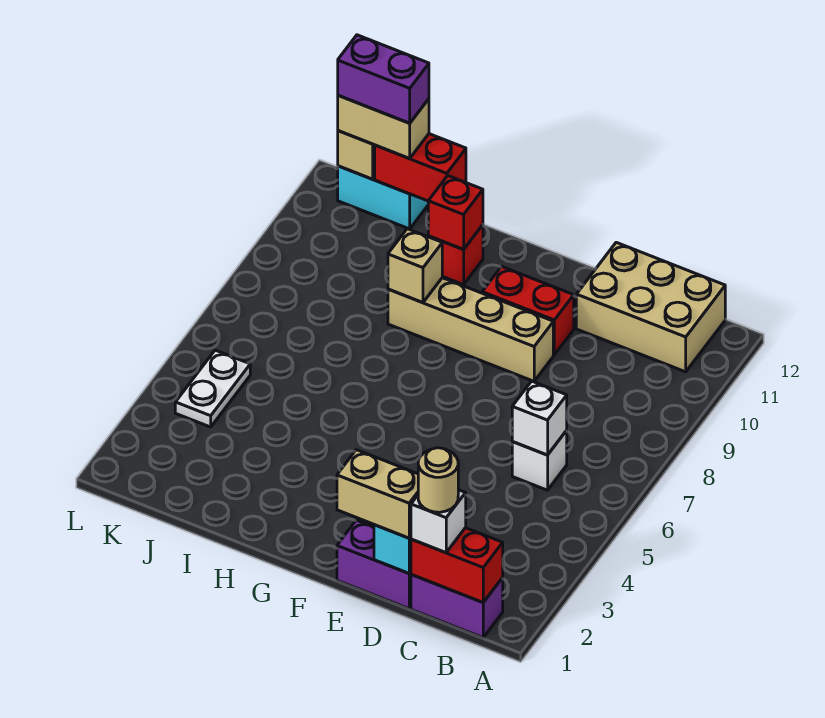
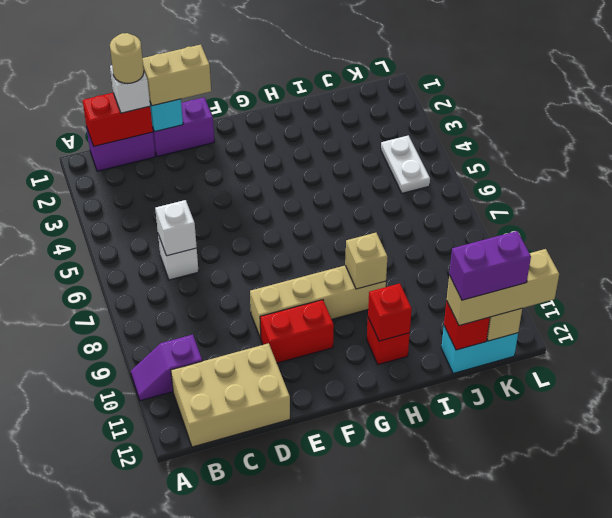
none -> purple slope A10:B10 level 1 top B
red brick I12:J12 level 2 -> red brick J12 level 2
tan brick J12:K12 level 3 -> tan brick J12:L12 level 3

